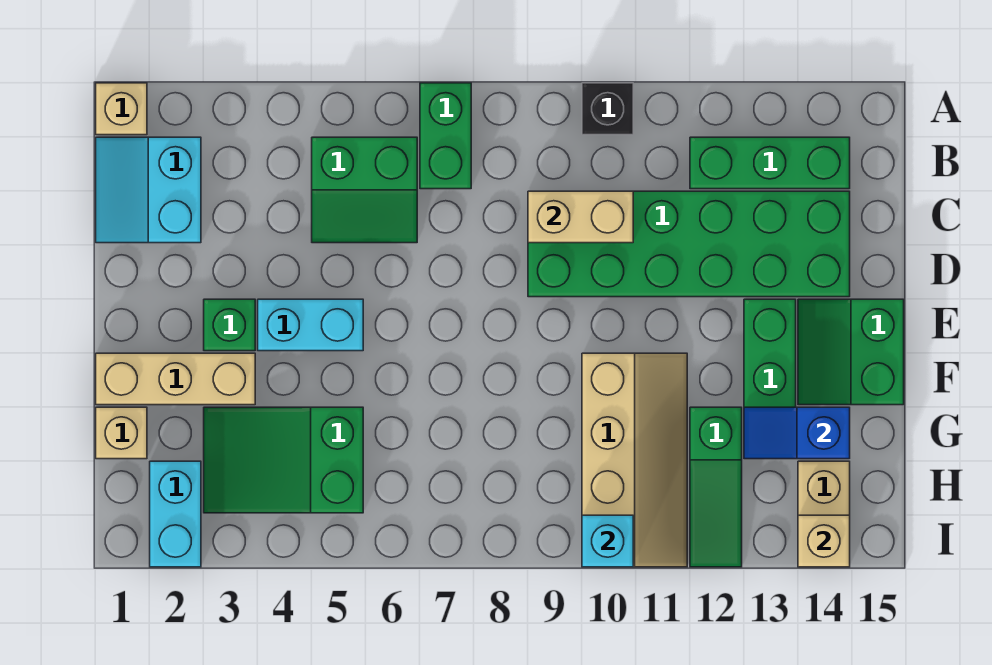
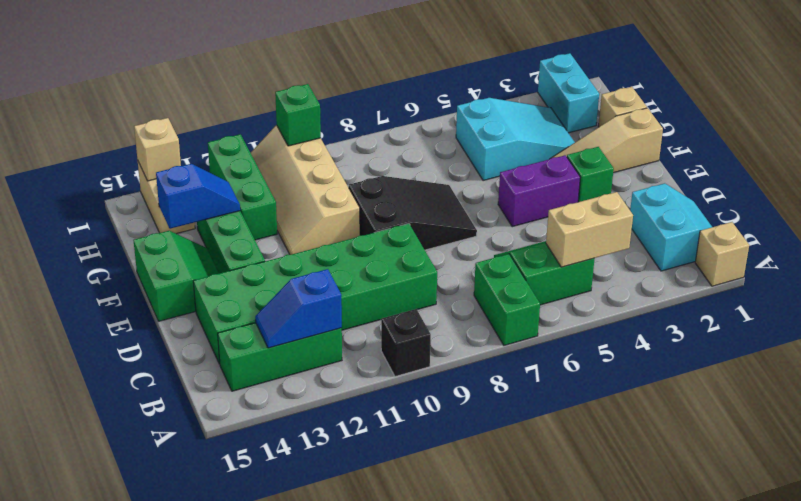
none -> blue slope B12:B13 level 2 top 12
tan brick C9:C10 level 2 -> tan brick B4:B5 level 2
cyan brick E4:E5 level 1 -> purple brick E4:E5 level 1
none -> black slope E7:F9 level 1 top 9
tan brick F1:F3 level 1 -> tan slope F1:F3 level 1 top 1
green slope G3:H5 level 1 top 5 -> cyan slope G3:H5 level 1 top 5
green slope G12:I12 level 1 top G -> green brick G12:I12 level 1
cyan brick I10 level 2 -> green brick I10 level 2

